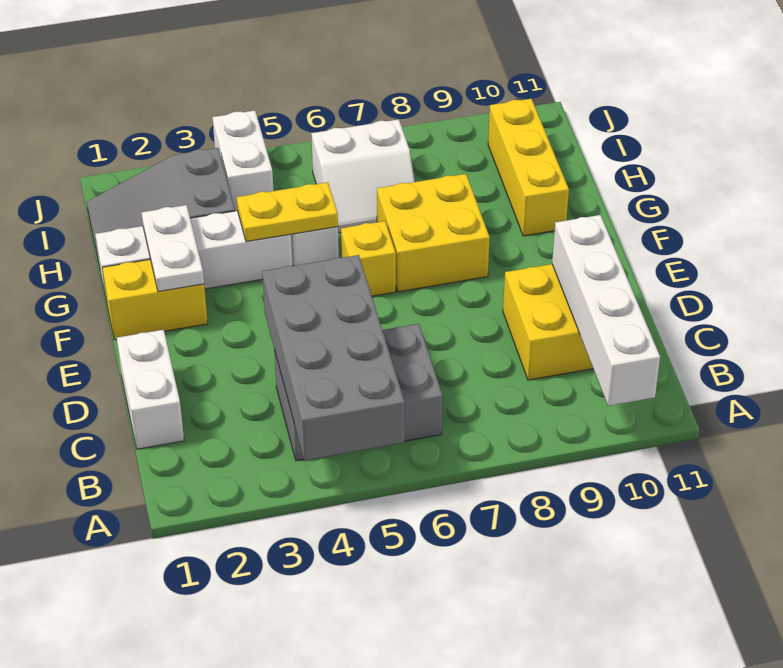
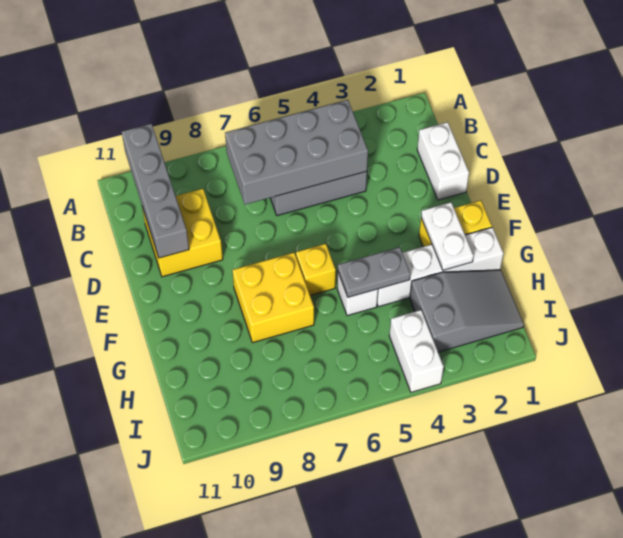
grey brick A4:D5 level 2 -> grey brick B4:C7 level 2
white brick A10:D10 level 2 -> grey brick A10:D10 level 2
yellow plate G4:G5 level 2 -> grey plate G4:G5 level 2
yellow brick G10:I10 level 1 -> none
white slope H6:I7 level 1 top I -> none

